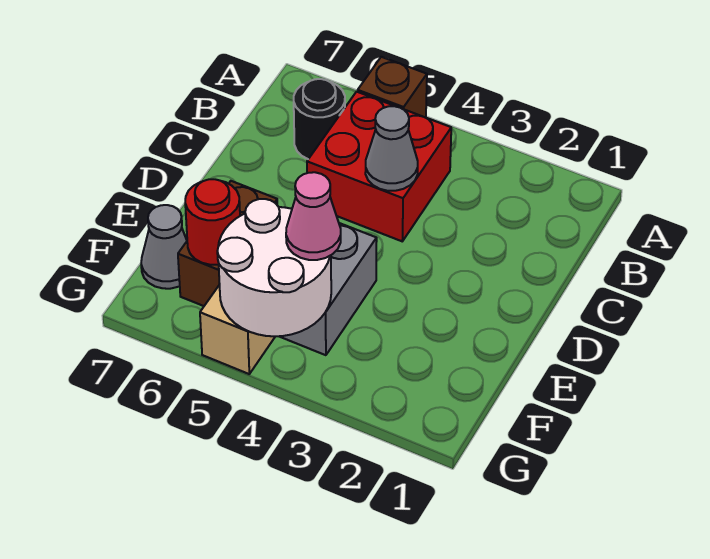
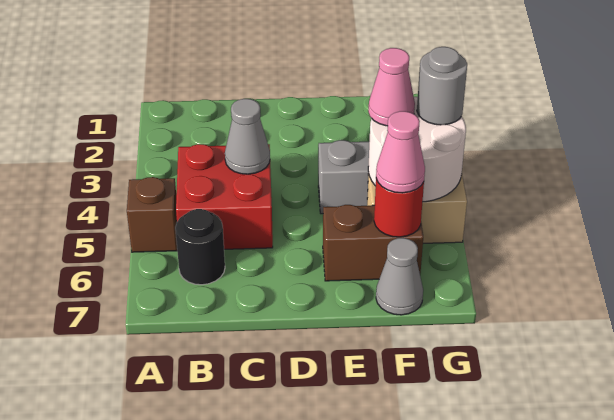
none -> pink cone F6 level 3
none -> grey round brick G4 level 3

